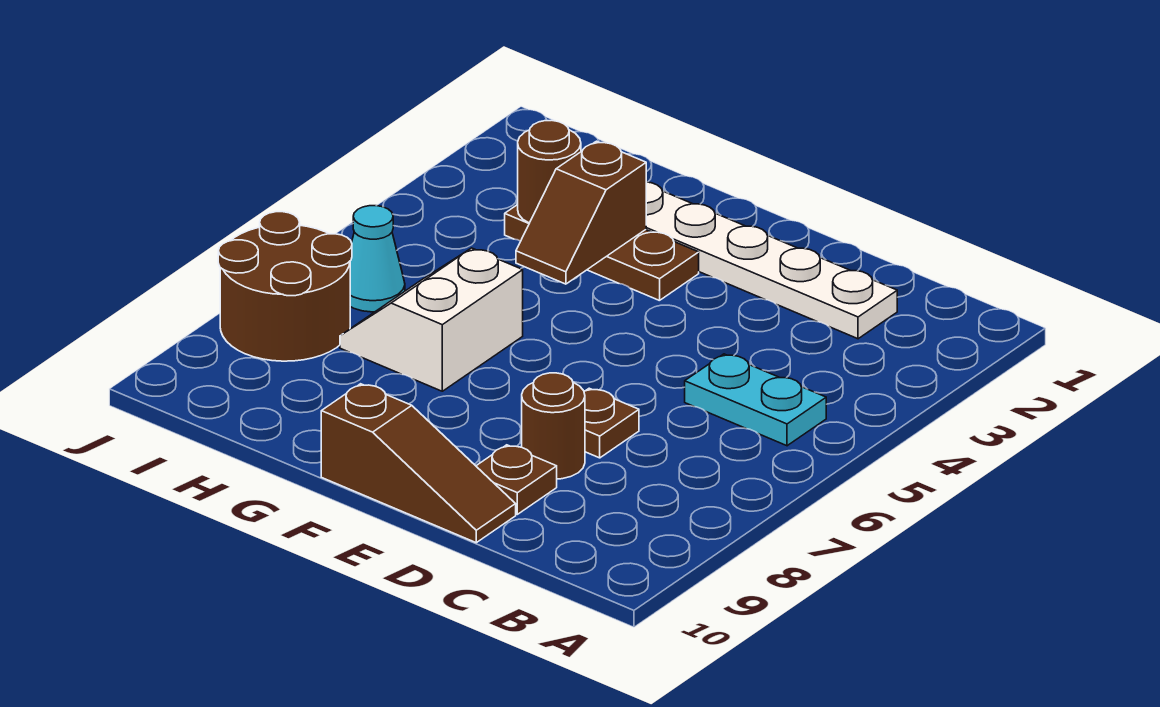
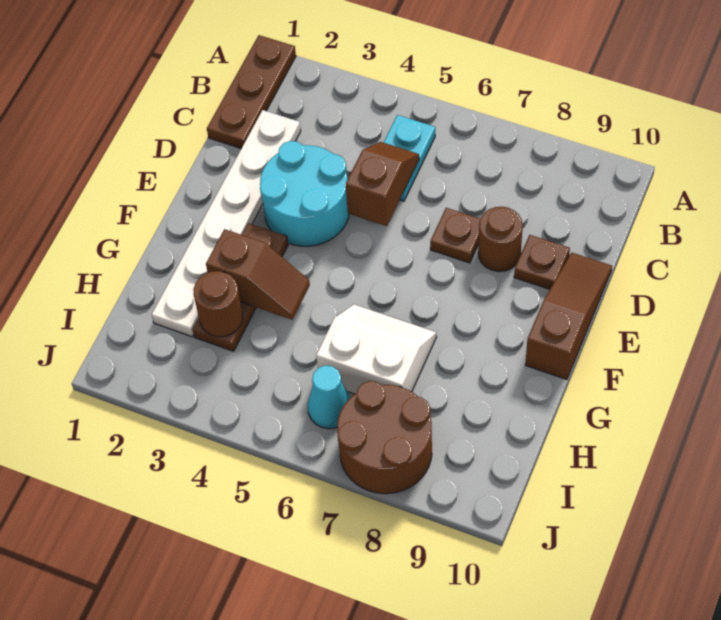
none -> brown plate A1:C1 level 1
none -> brown slope C5:D5 level 2 top D
none -> cyan round brick D3:E4 level 1
white slope G6:H7 level 1 top G -> white slope G6:H7 level 1 top H

